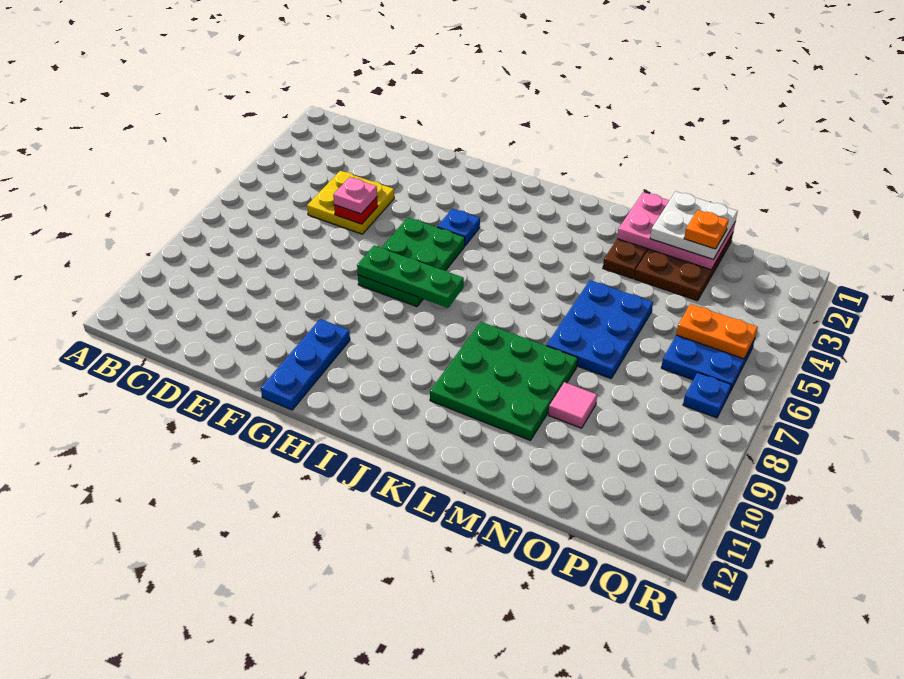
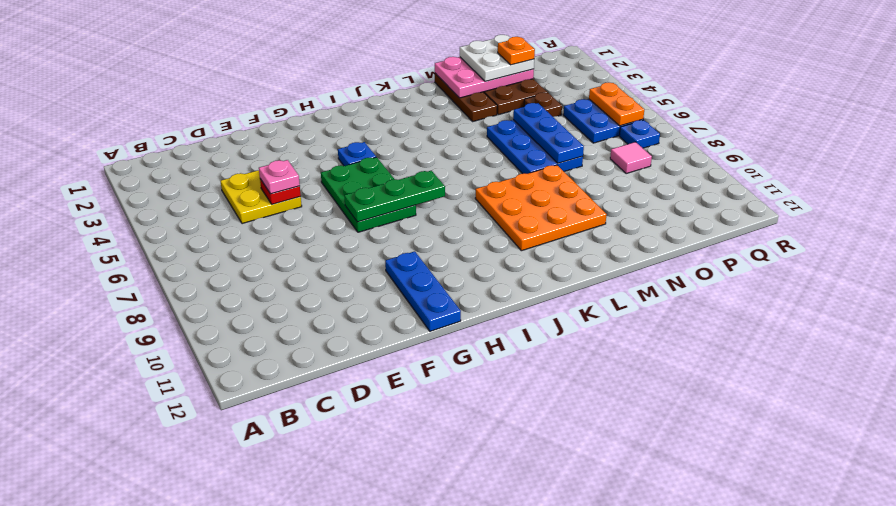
green plate K8:M10 level 1 -> orange plate K8:M10 level 1
none -> blue plate N5:N7 level 2
pink tile N9 level 1 -> pink tile P8 level 1
none -> brown plate O4 level 1
orange plate P5:Q5 level 2 -> orange plate Q5:Q6 level 2

